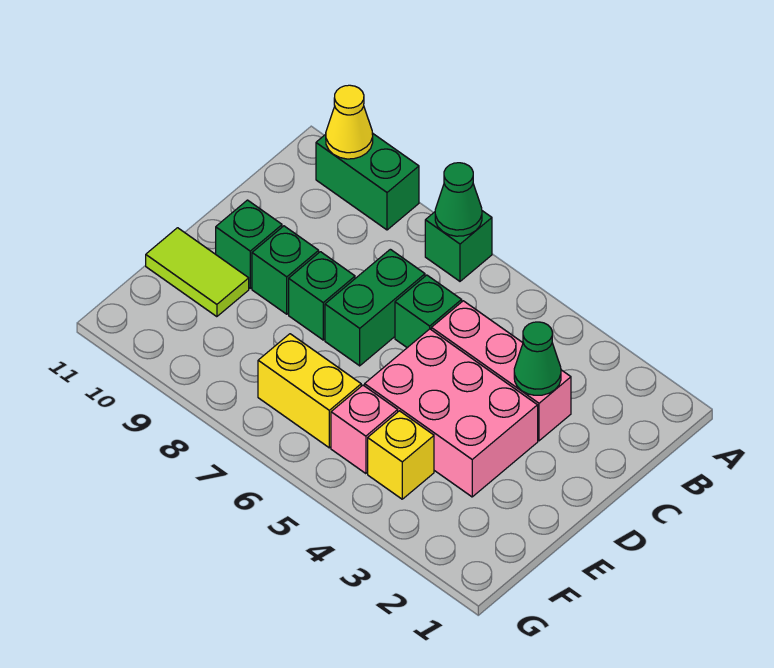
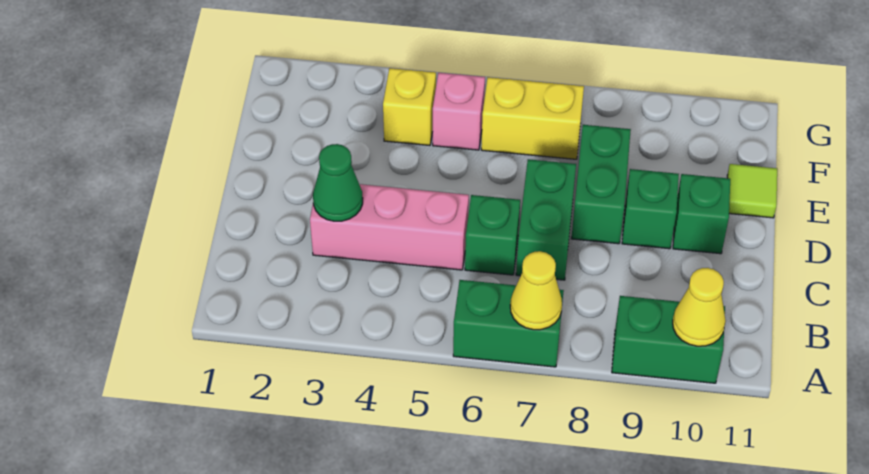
green brick A7 level 1 -> green brick A6:A7 level 1
green cone A7 level 2 -> yellow cone A7 level 2
pink brick D3:E5 level 1 -> none
green brick D8 level 1 -> green brick D8:E8 level 1
lime tile E10:E11 level 1 -> lime tile E11 level 1

